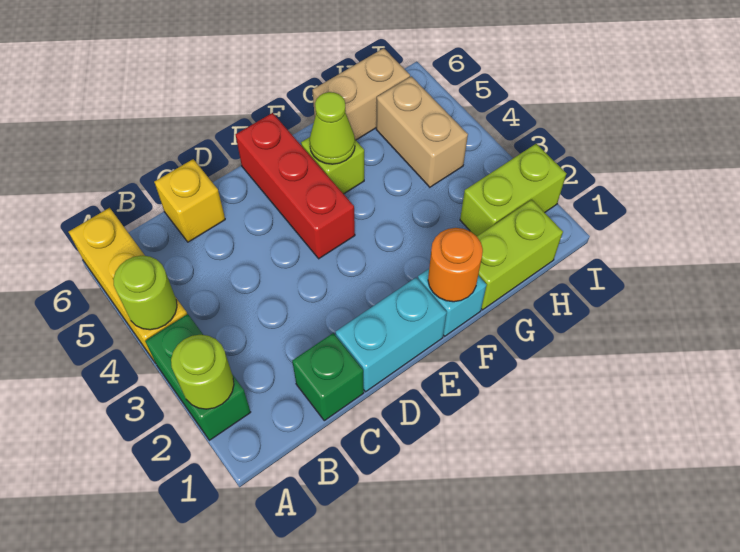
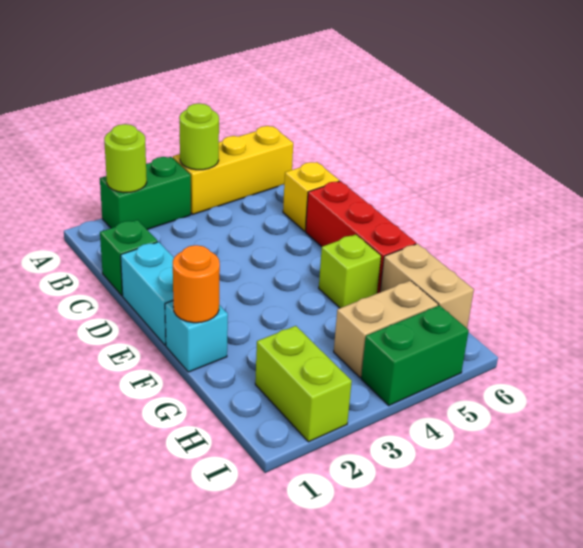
red brick E4:E6 level 1 -> red brick D6:F6 level 1
lime cone F5 level 2 -> none
lime brick G1:H1 level 1 -> none
none -> green brick I4:I5 level 1

